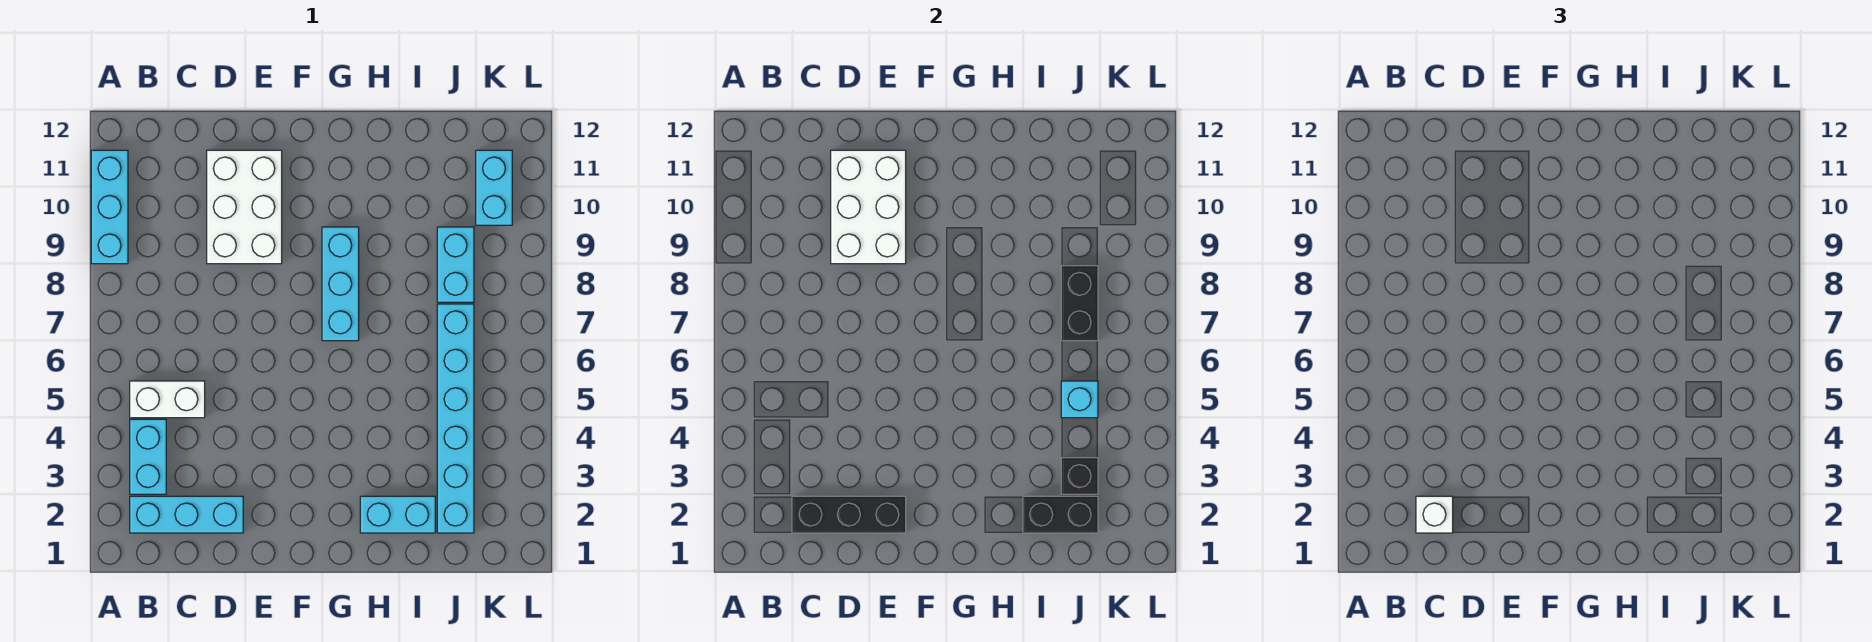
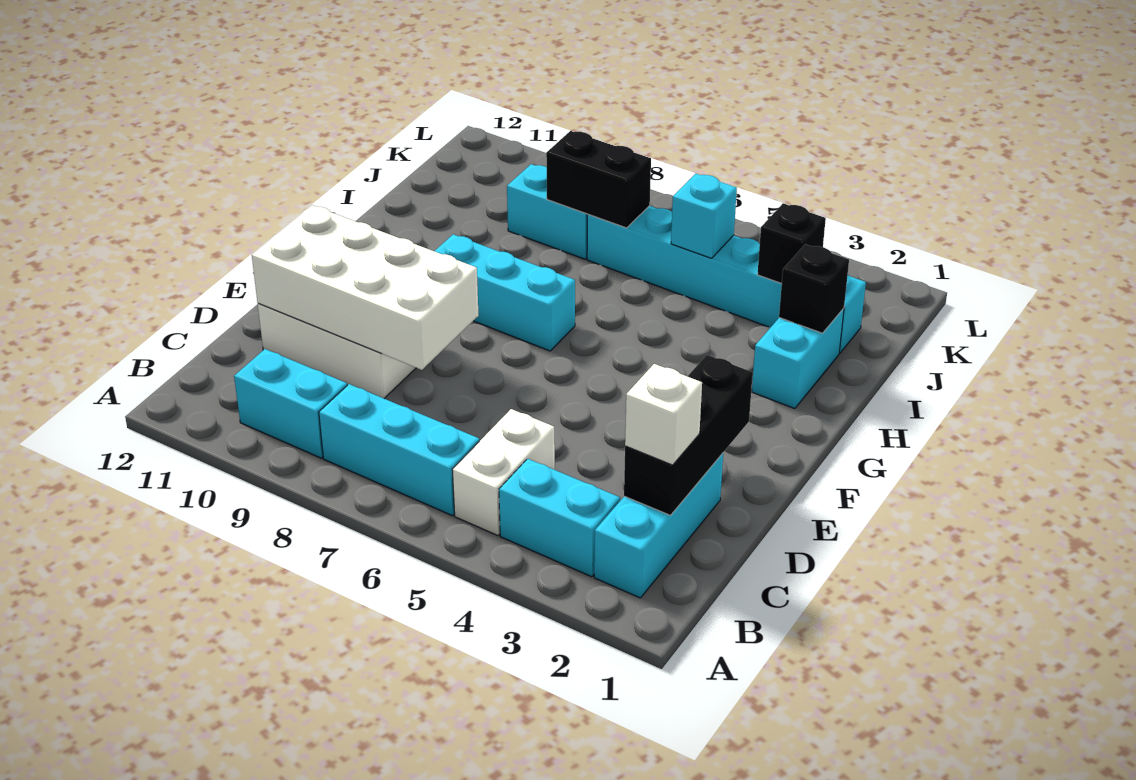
cyan brick A9:A11 level 1 -> cyan brick B6:B8 level 1
white brick D9:E11 level 2 -> white brick D8:E11 level 2
black brick I2:J2 level 2 -> black brick I2 level 2
cyan brick K10:K11 level 1 -> cyan brick B9:B10 level 1

